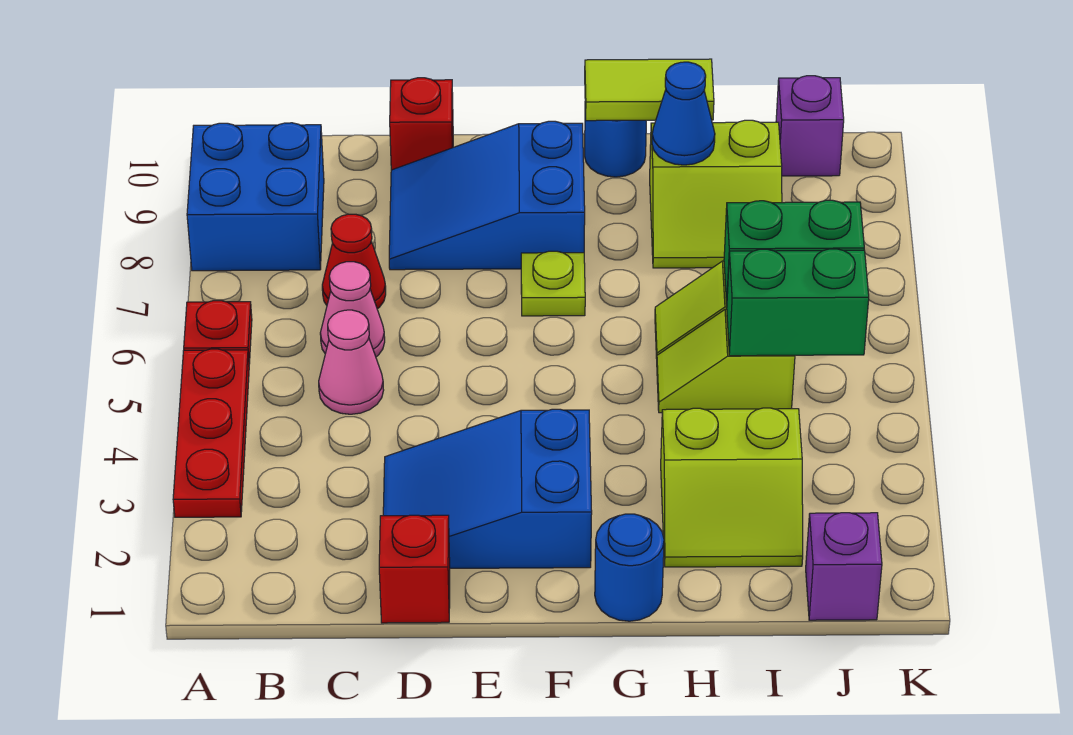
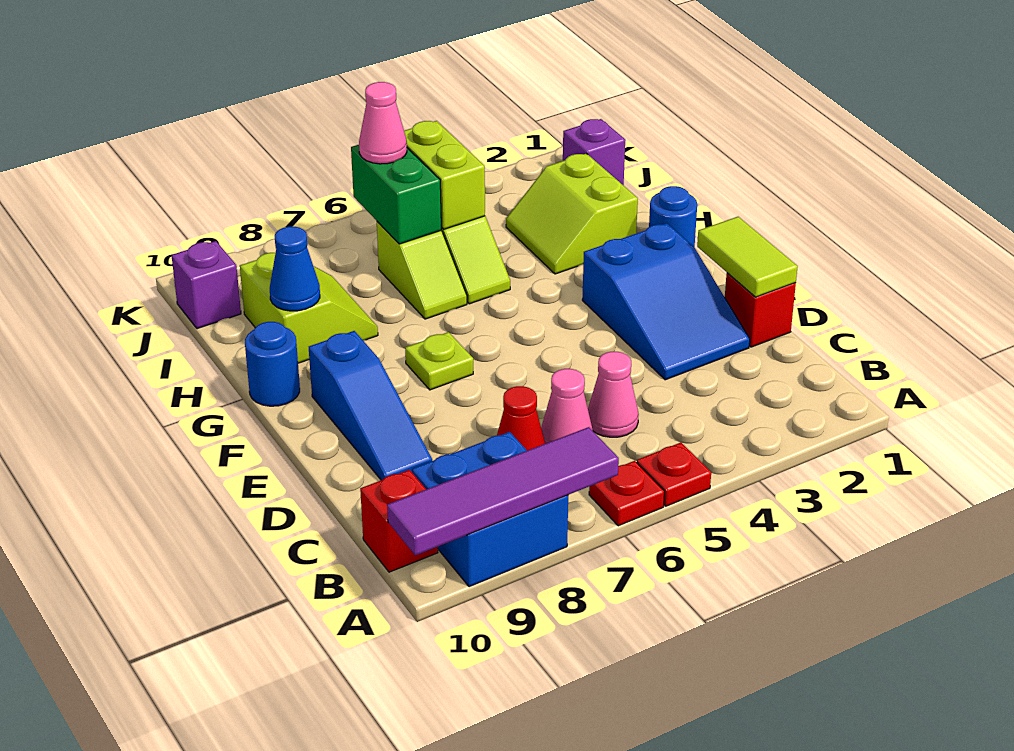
red plate A3:A5 level 1 -> red plate A5 level 1
none -> purple tile A7:A10 level 2
blue slope D8:F9 level 1 top F -> blue slope D9:F9 level 1 top F
red brick D10 level 1 -> red brick B10 level 1
lime tile G10:H10 level 2 -> lime tile D1:E1 level 2
lime slope H2:I3 level 1 top 3 -> lime slope H2:I3 level 1 top 2
green brick I5:J5 level 2 -> lime brick I5:J5 level 2
none -> pink cone J6 level 3

